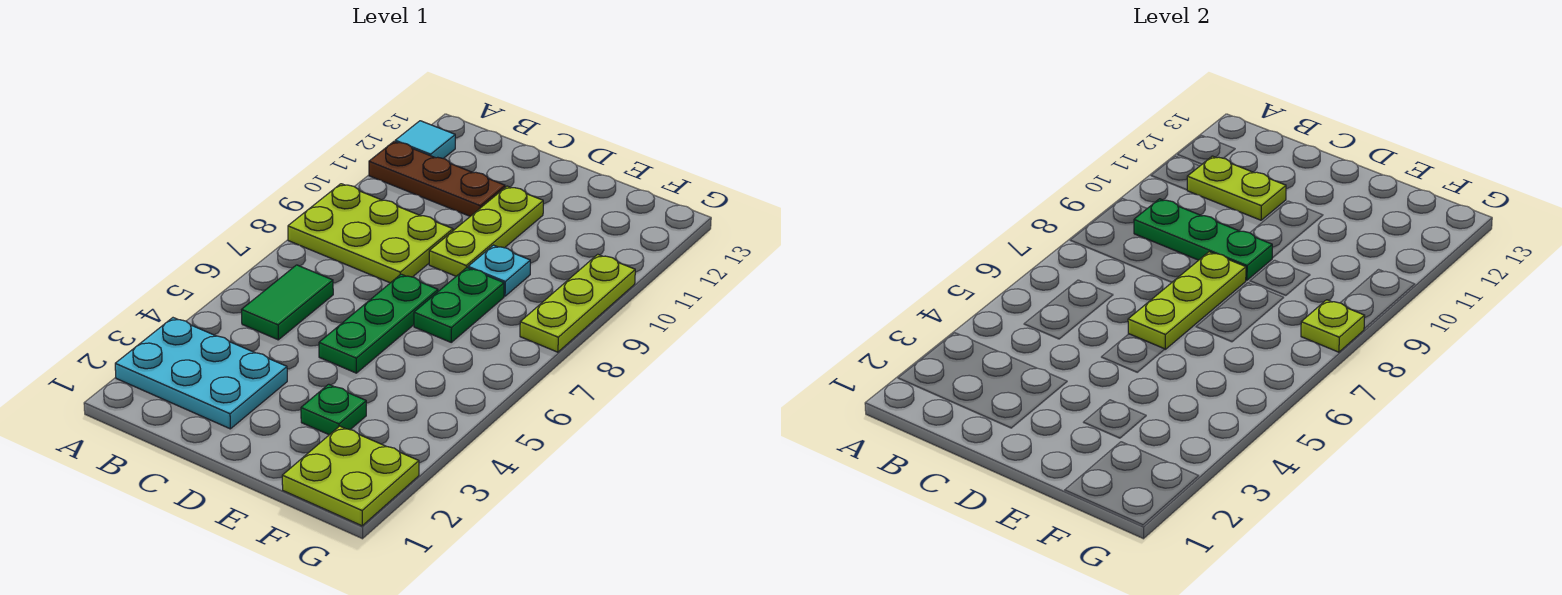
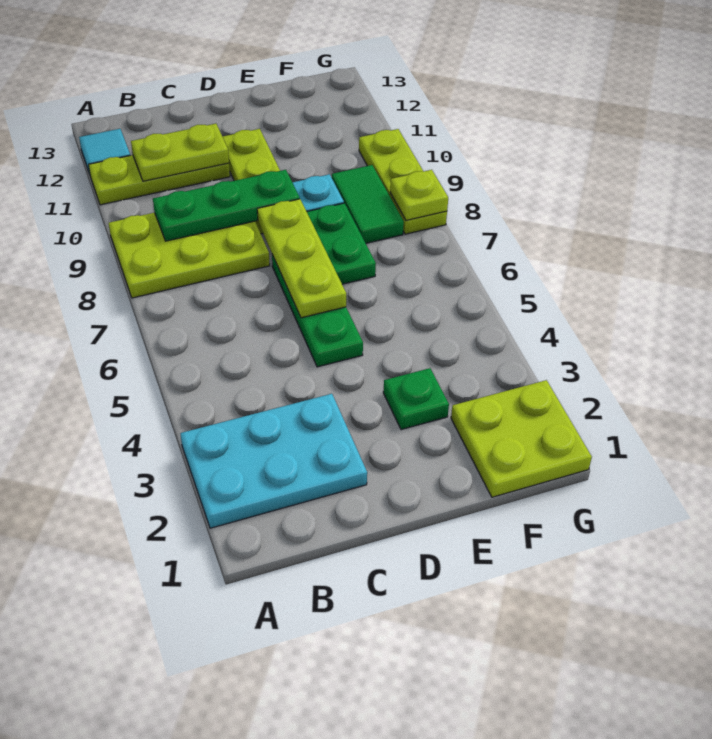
brown plate A11:C11 level 1 -> lime plate A11:C11 level 1
green tile B5:B6 level 1 -> green tile F8:F9 level 1

